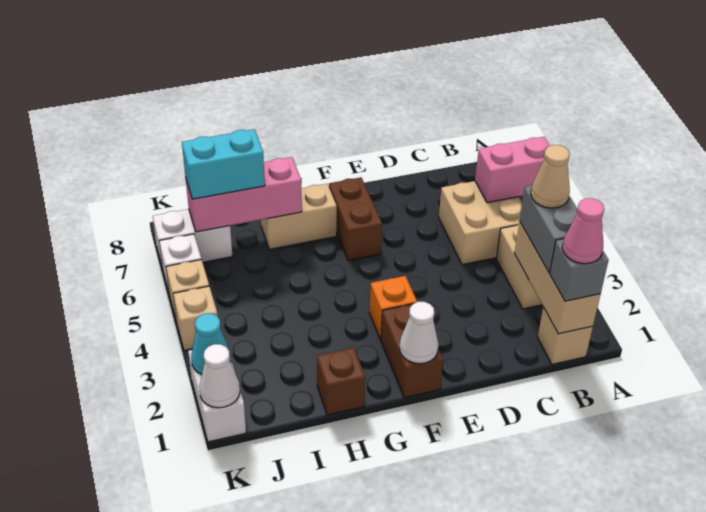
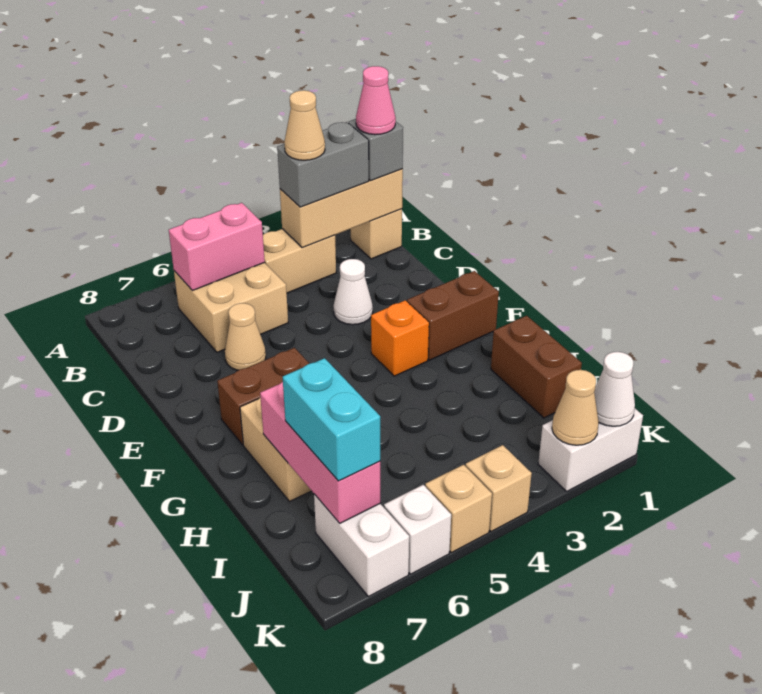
pink brick A6:B6 level 2 -> pink brick B5:B6 level 2
none -> tan cone D6 level 1
white cone F1 level 2 -> white cone D3 level 1
brown brick H1 level 1 -> brown brick H1:I1 level 1
cyan cone K2 level 2 -> tan cone K2 level 2

